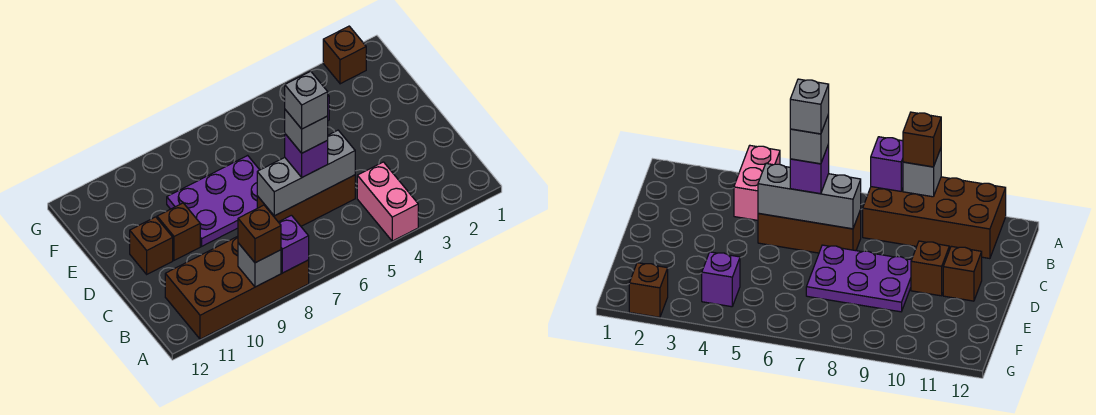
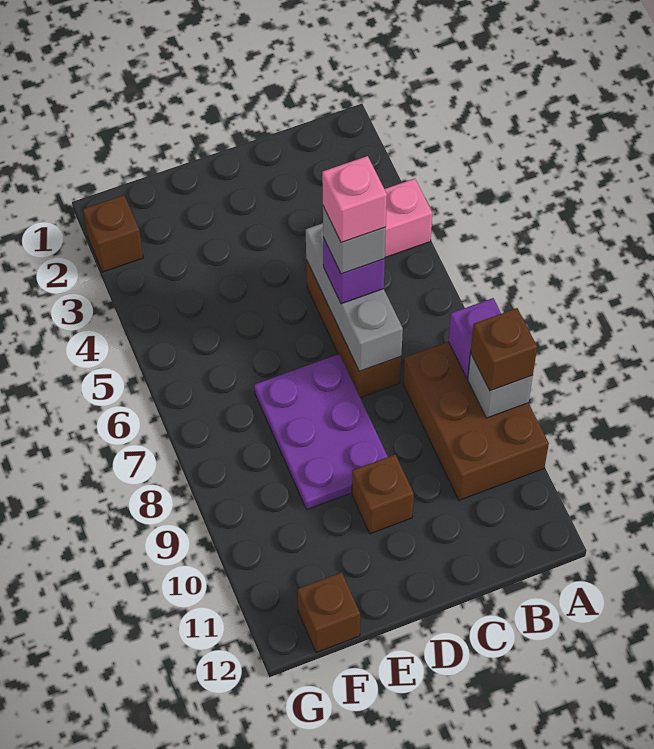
brown brick A8:B11 level 1 -> brown brick A8:B10 level 1
grey brick C6 level 5 -> pink brick C6 level 5
brown brick D11 level 1 -> brown brick F12 level 1
purple brick F4 level 1 -> none

